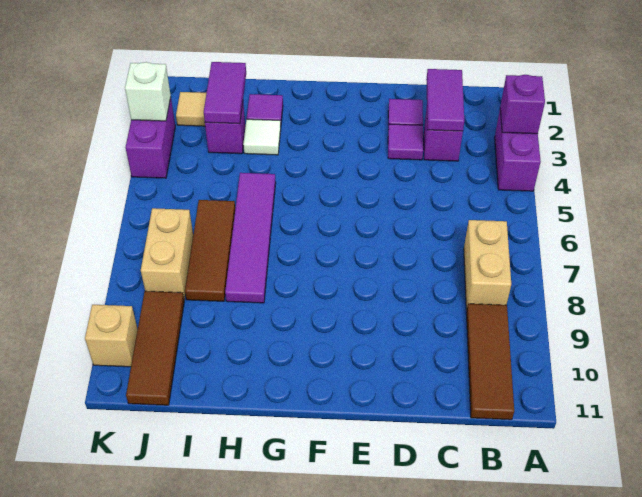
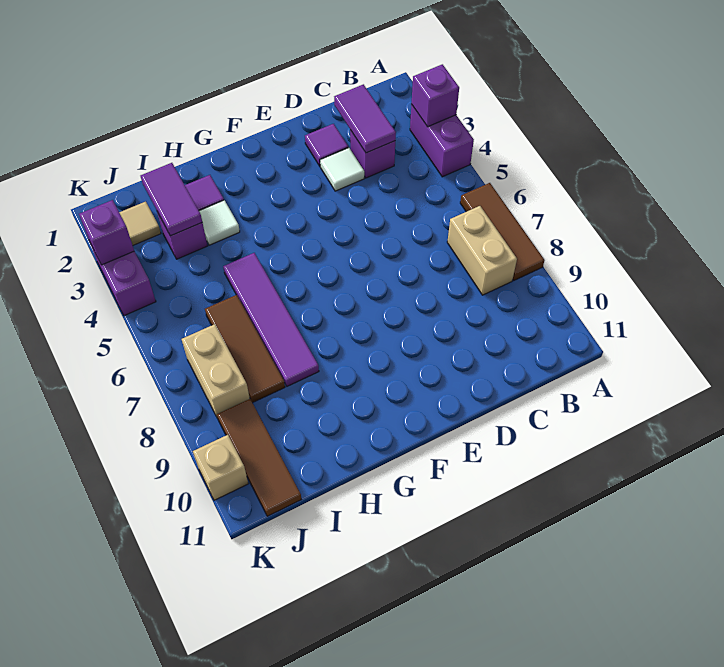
brown tile B9:B11 level 1 -> brown tile A6:A8 level 1
purple tile D3 level 1 -> white tile D3 level 1
white brick K3 level 2 -> purple brick K3 level 2

